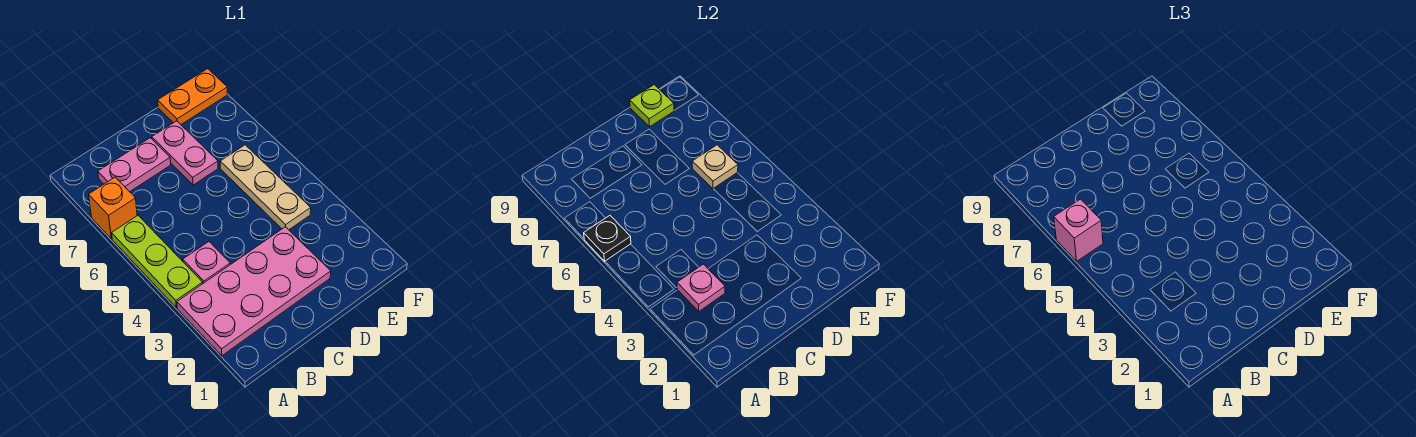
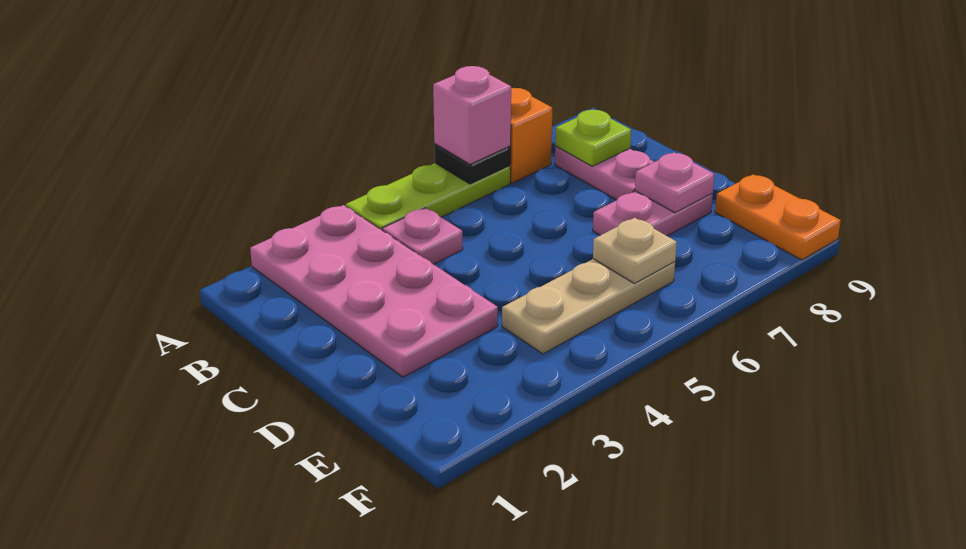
pink plate B3 level 2 -> pink plate D8 level 2
lime plate E9 level 2 -> lime plate B8 level 2

